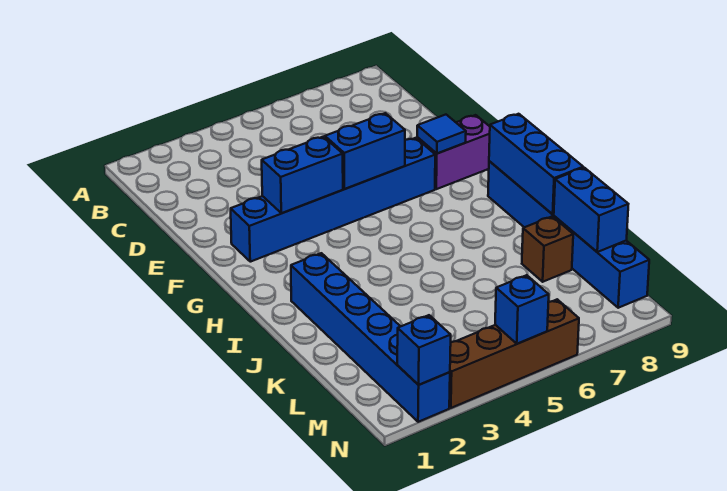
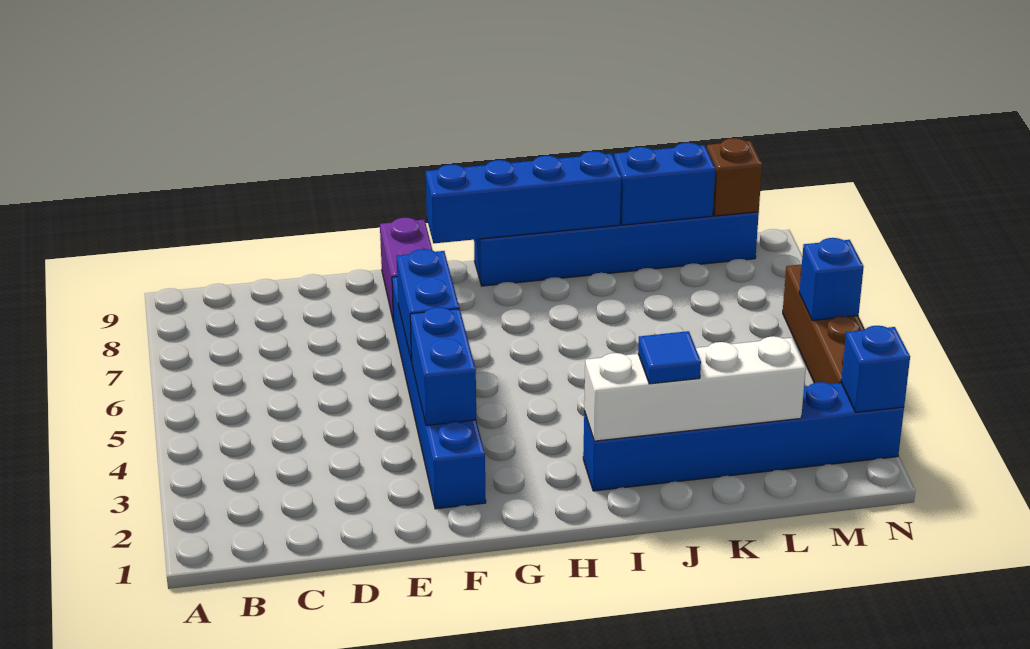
blue tile F8 level 2 -> blue tile J2 level 3
blue brick H9:J9 level 2 -> blue brick G9:J9 level 2
none -> white brick I2:L2 level 2
brown brick K8 level 1 -> brown brick M9 level 2

